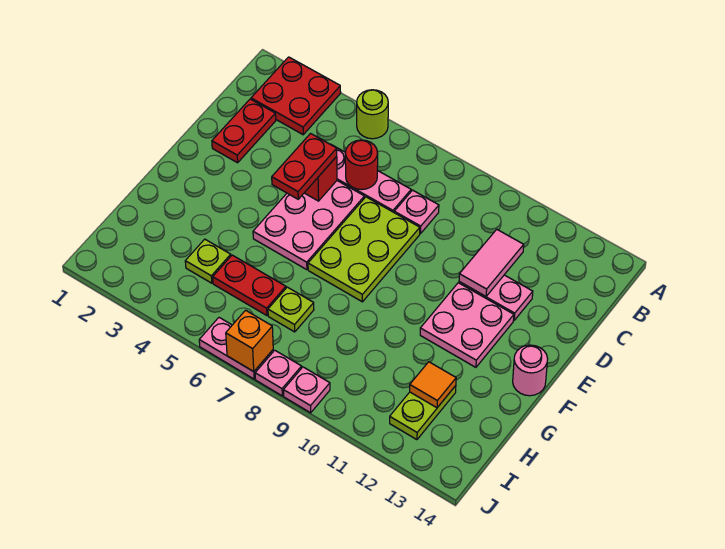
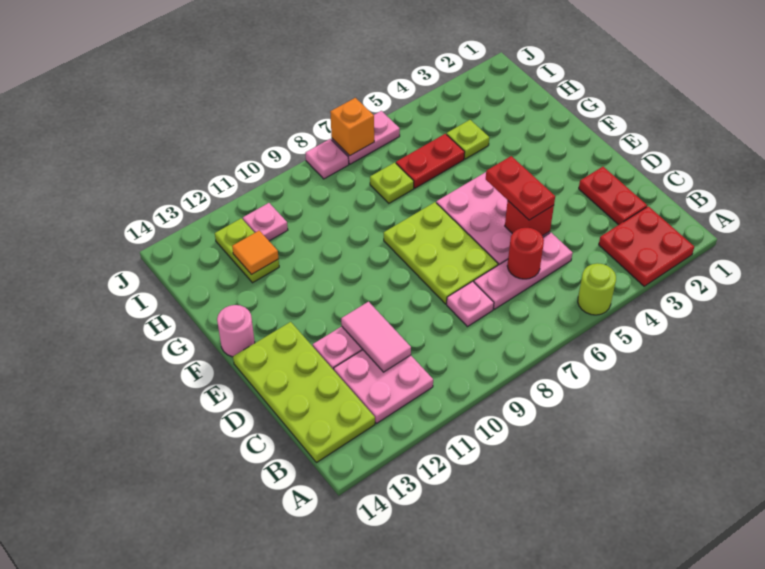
none -> lime plate B13:E14 level 1
pink plate E11:F12 level 1 -> pink plate B11:C12 level 1
pink plate J9 level 1 -> pink plate I11 level 1

